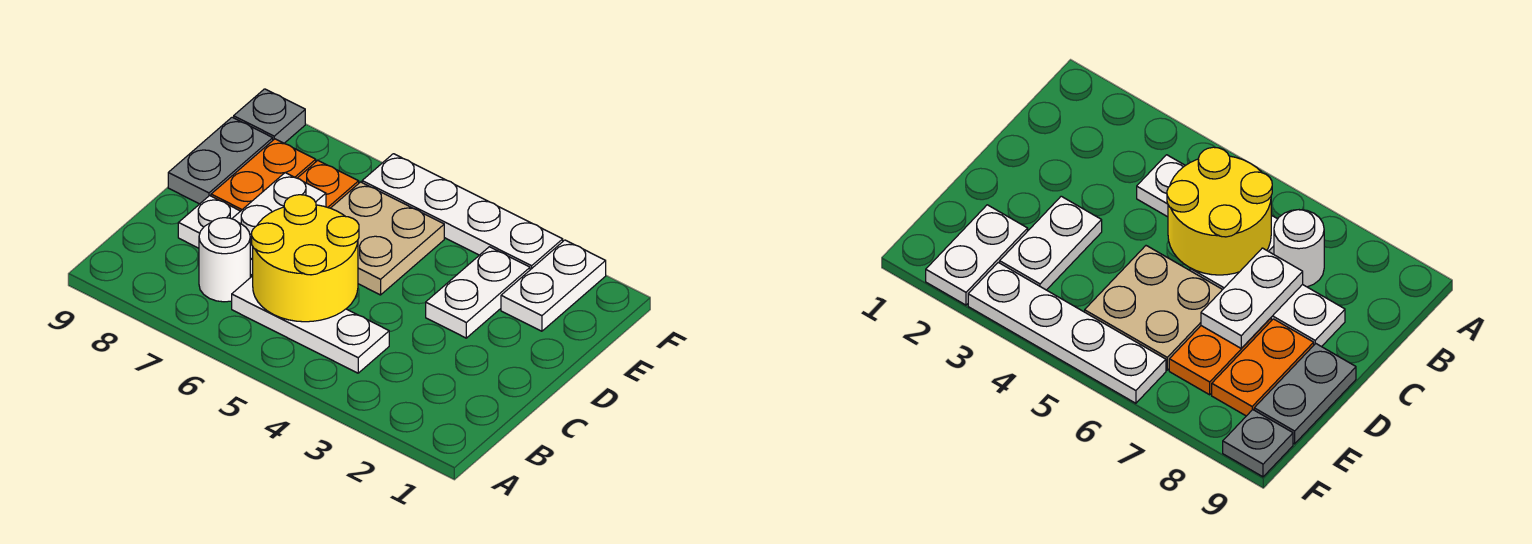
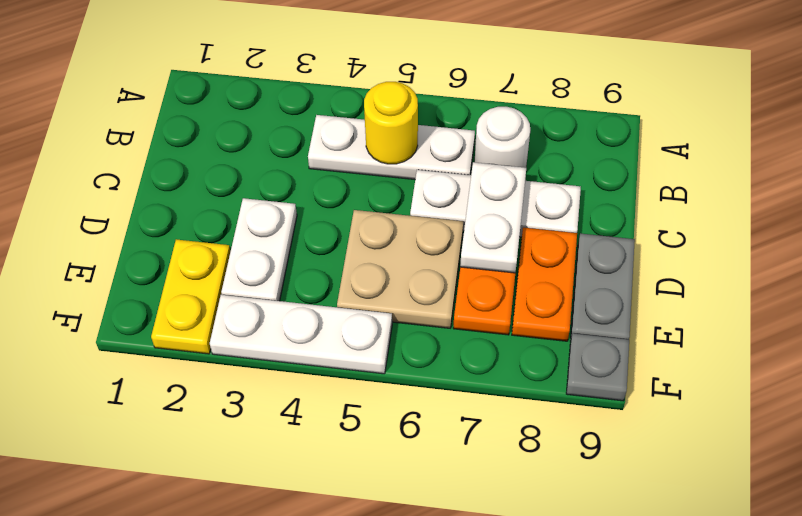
yellow round brick B5:C6 level 2 -> yellow round brick B5 level 2
white plate E2:F2 level 1 -> yellow plate E2:F2 level 1
white plate F3:F6 level 1 -> white plate F3:F5 level 1

